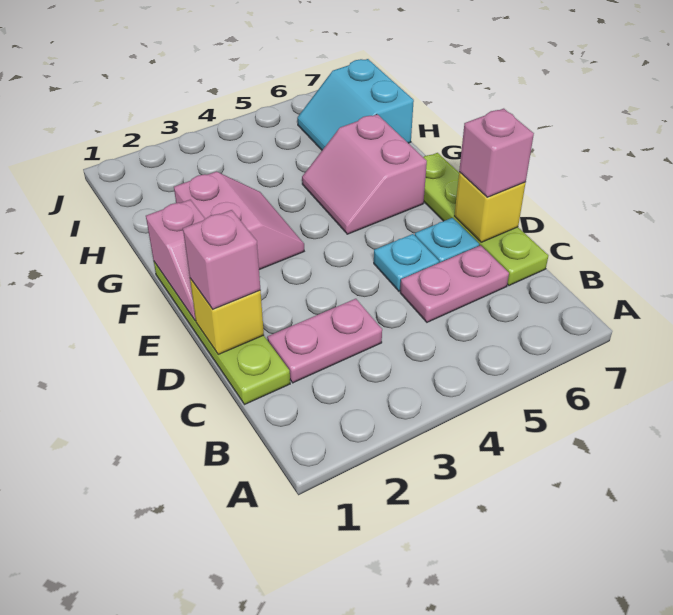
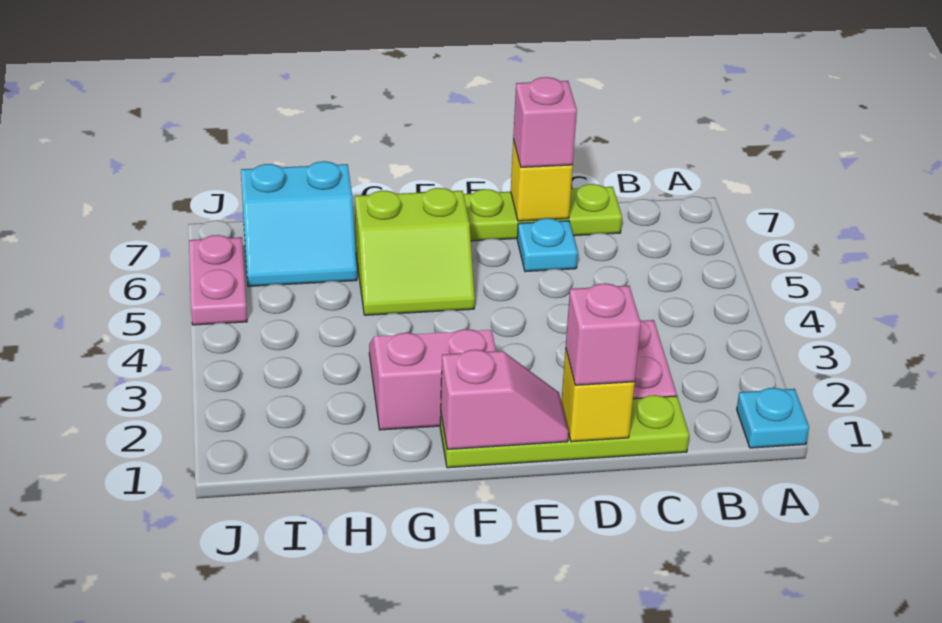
pink plate C5:C6 level 1 -> pink plate J5:J6 level 1
cyan plate D5 level 1 -> cyan plate A1 level 1
pink slope F5:G6 level 1 top 6 -> lime slope F5:G6 level 1 top 6

